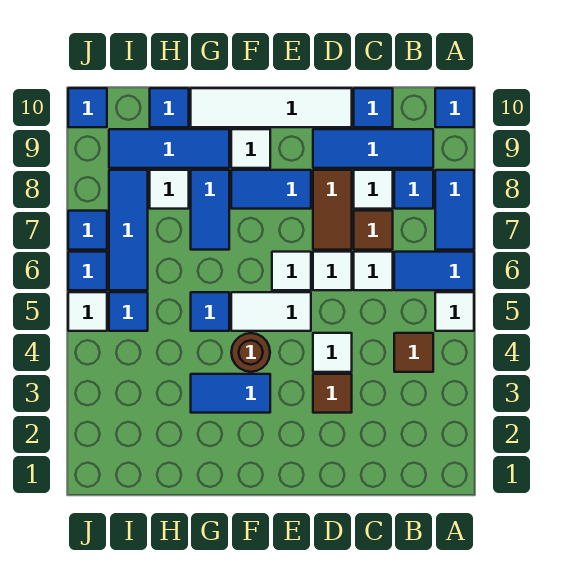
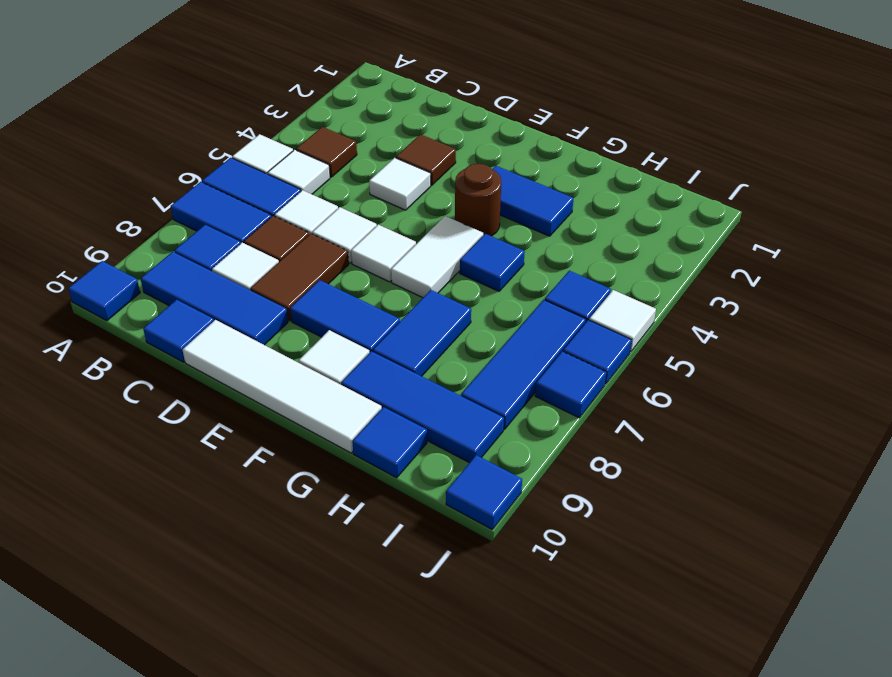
blue tile A7:A8 level 1 -> blue tile A7:B7 level 1
white tile E5:F5 level 1 -> white tile F5:F6 level 1
white tile H8 level 1 -> white tile B5 level 1

